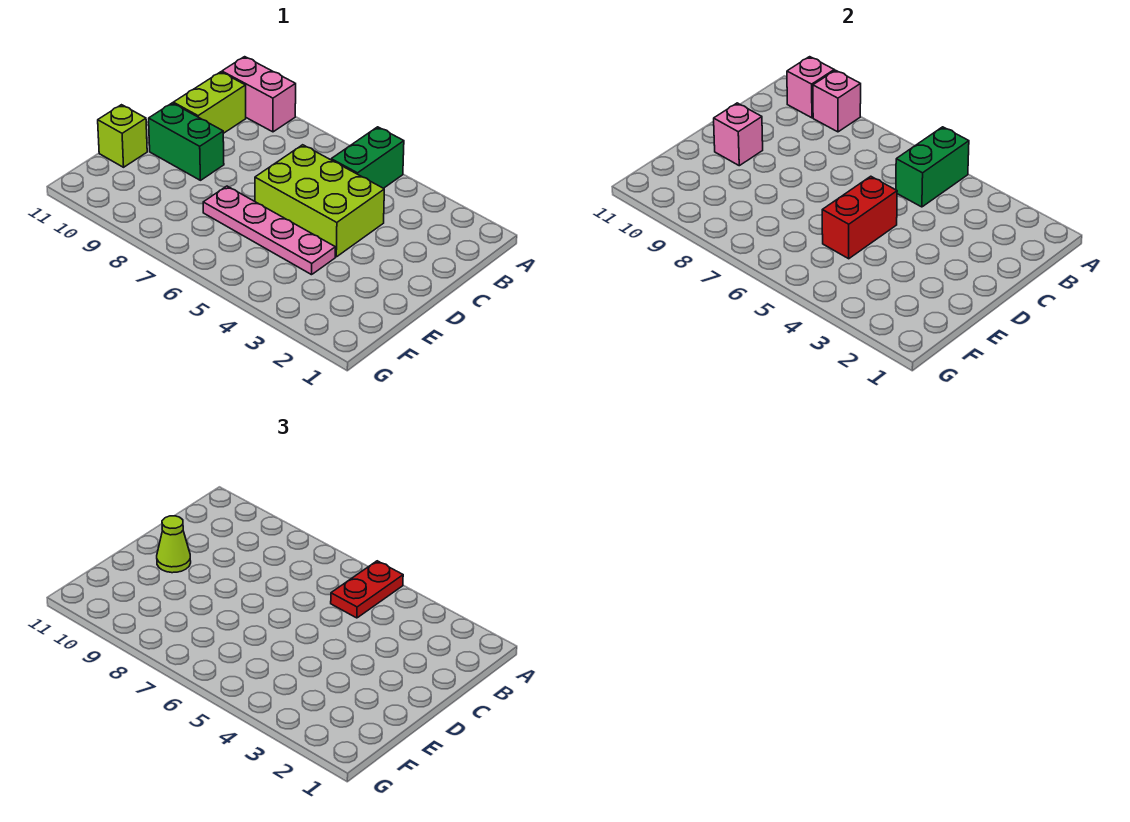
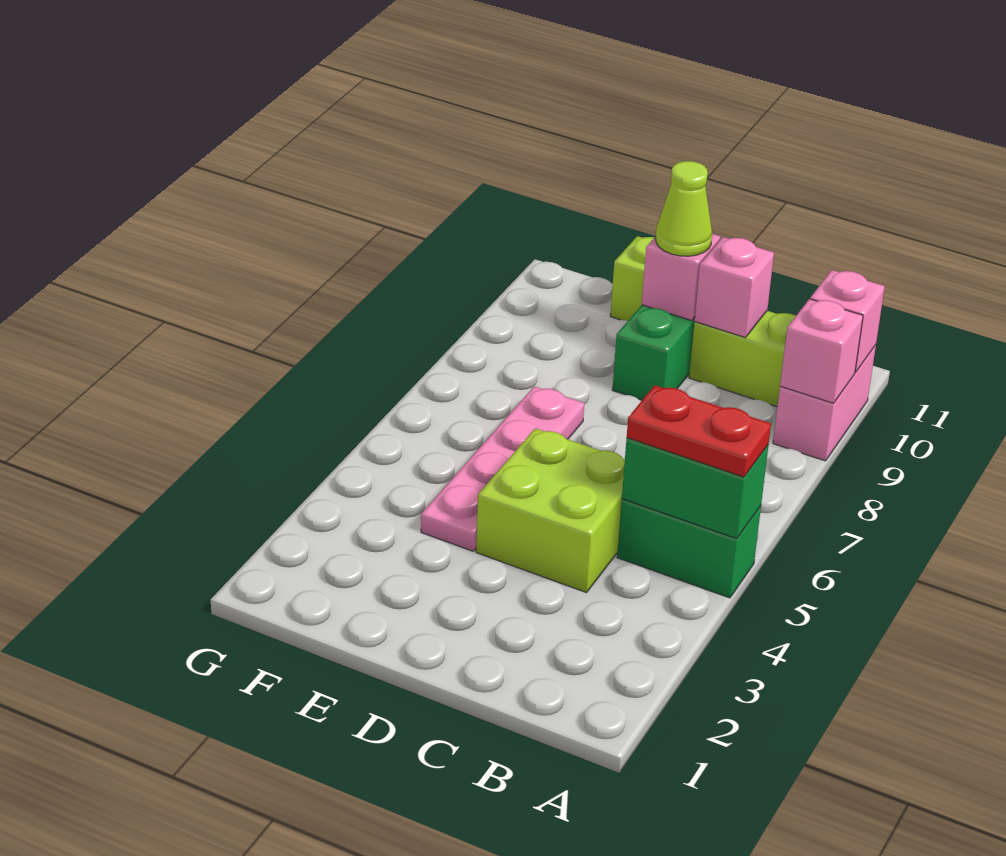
lime brick C4:D6 level 1 -> lime brick C4:D5 level 1
none -> pink brick C10 level 2
red brick D5:E5 level 2 -> none

